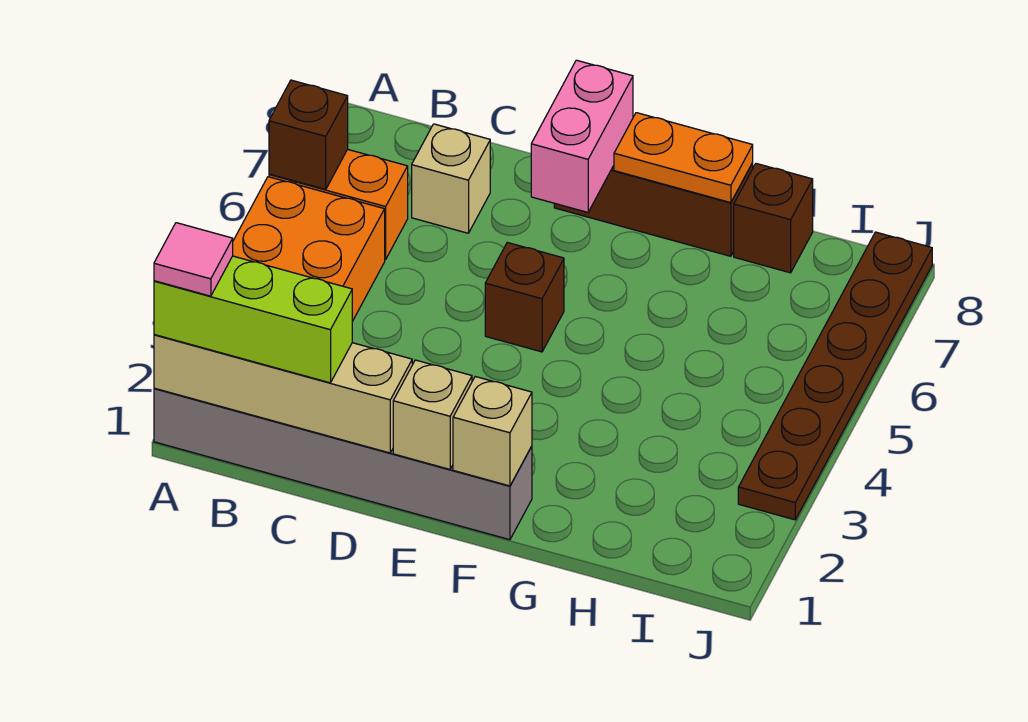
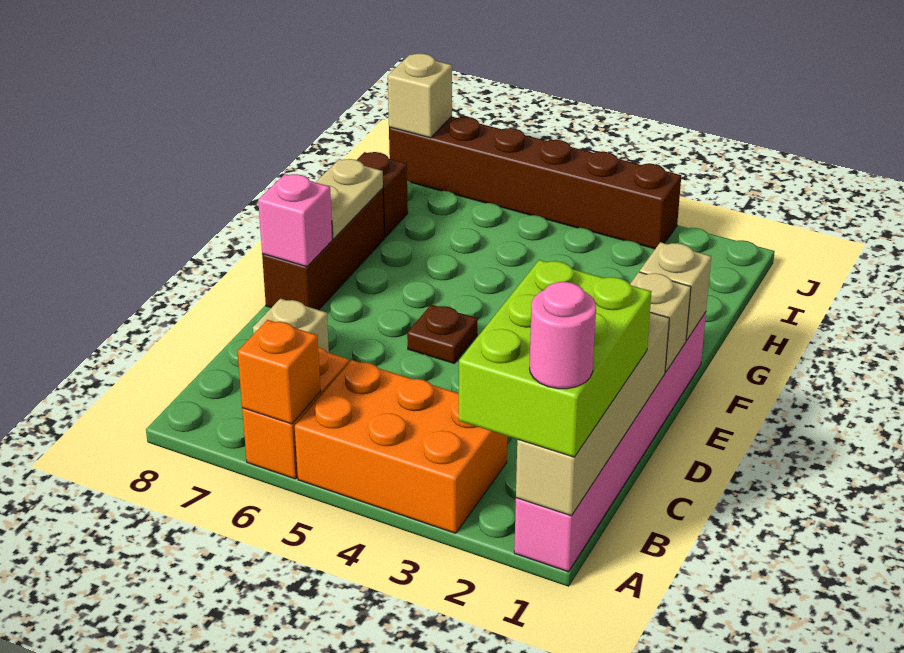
grey brick A1:F1 level 1 -> pink brick A1:F1 level 1
lime brick A1:C1 level 3 -> lime brick A1:C2 level 3
pink tile A1 level 4 -> pink round brick A1 level 4
brown brick A6 level 2 -> orange brick A6 level 2
brown brick E5 level 1 -> brown plate E5 level 1
pink brick E7:E8 level 2 -> pink brick E8 level 2
orange plate F8:G8 level 2 -> tan plate F8:G8 level 2
brown plate J3:J8 level 1 -> brown brick J3:J8 level 1
none -> tan brick J8 level 2

